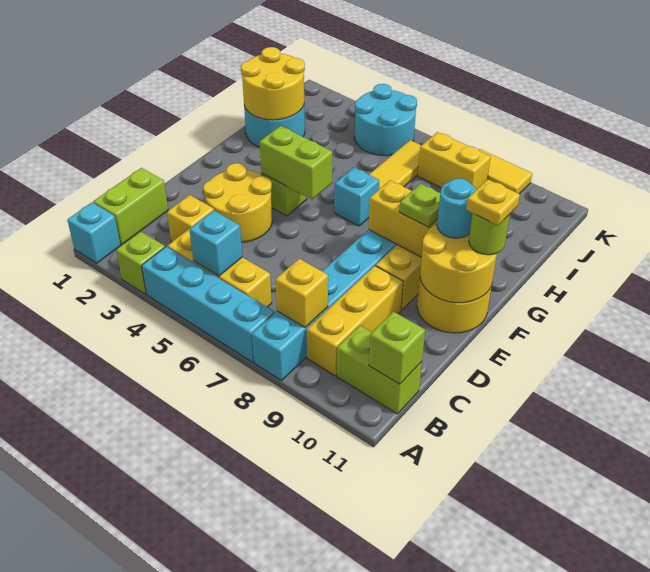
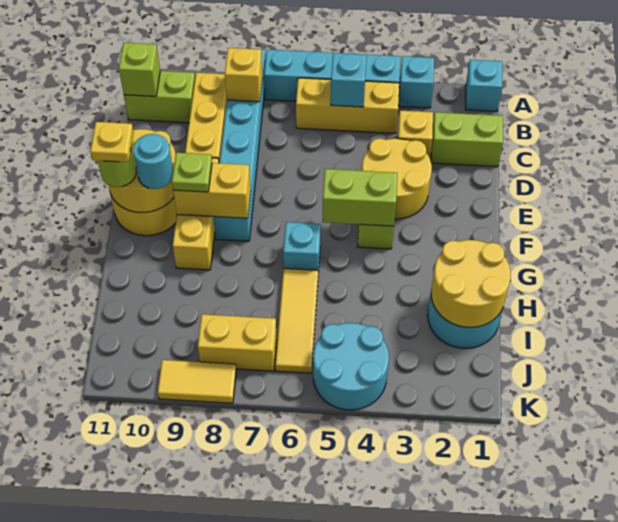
lime brick A3 level 1 -> cyan brick A3 level 1
lime brick B1:C1 level 1 -> lime brick C1:C2 level 1

